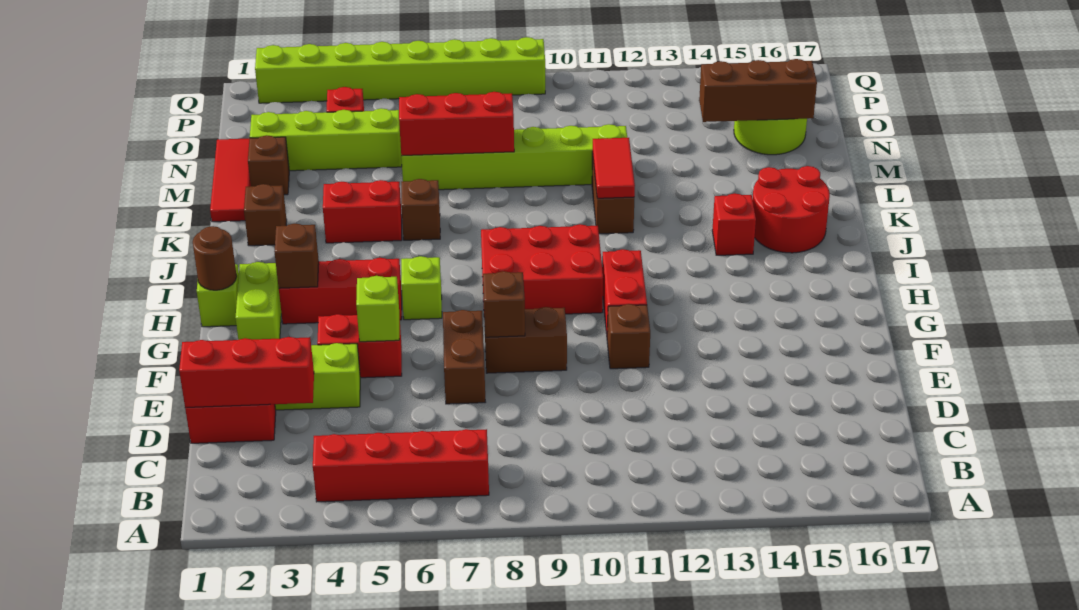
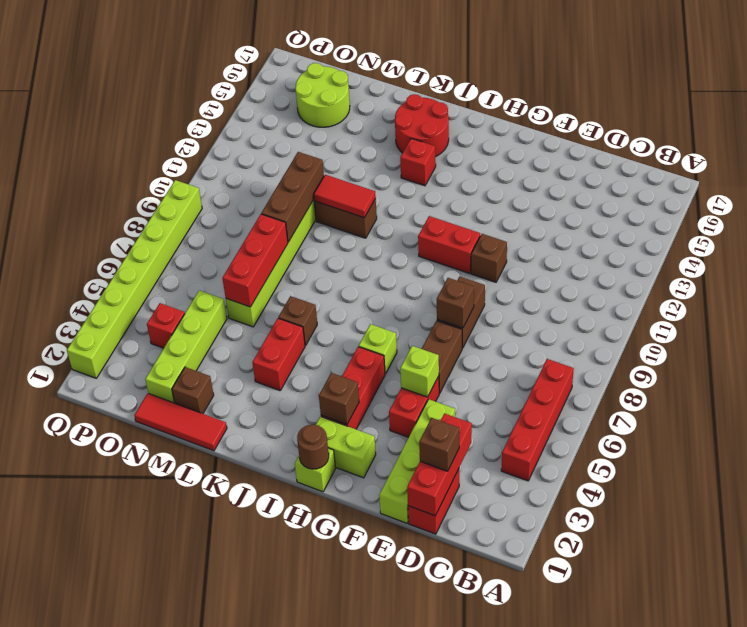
brown brick E7:F7 level 1 -> brown brick F6:F7 level 1
red brick H8:I10 level 1 -> none
brown brick K2 level 1 -> brown brick D2 level 3
brown brick N14:N16 level 2 -> brown brick M9:M11 level 2

